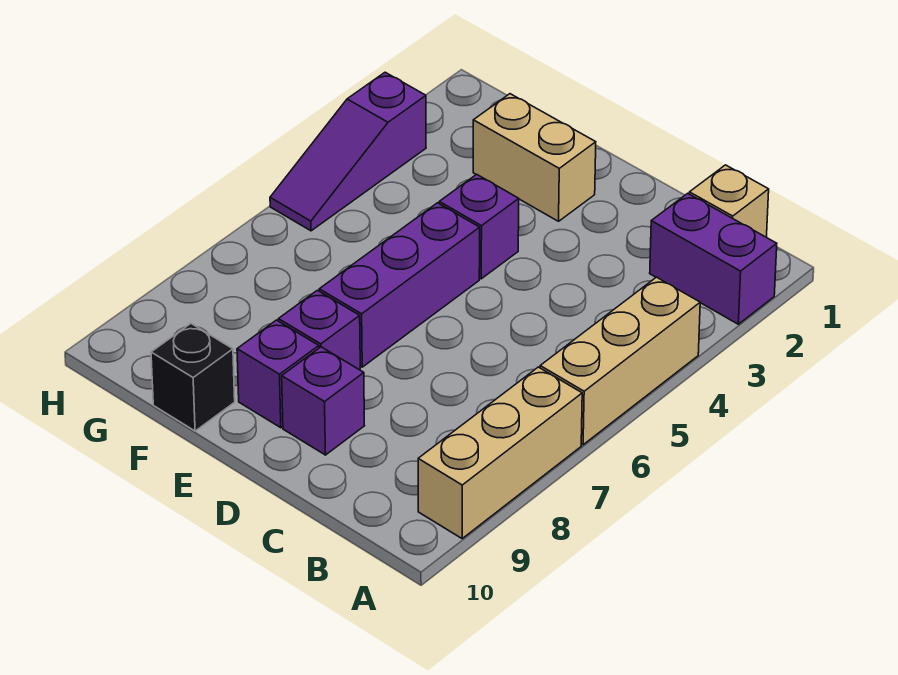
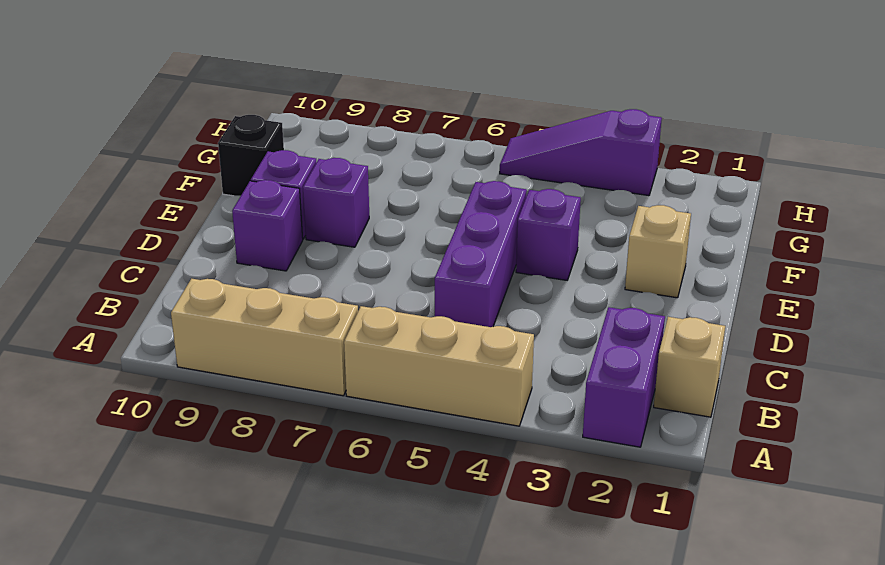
tan brick E2:F2 level 1 -> tan brick E2 level 1
purple brick E5:E7 level 1 -> purple brick C5:E5 level 1

